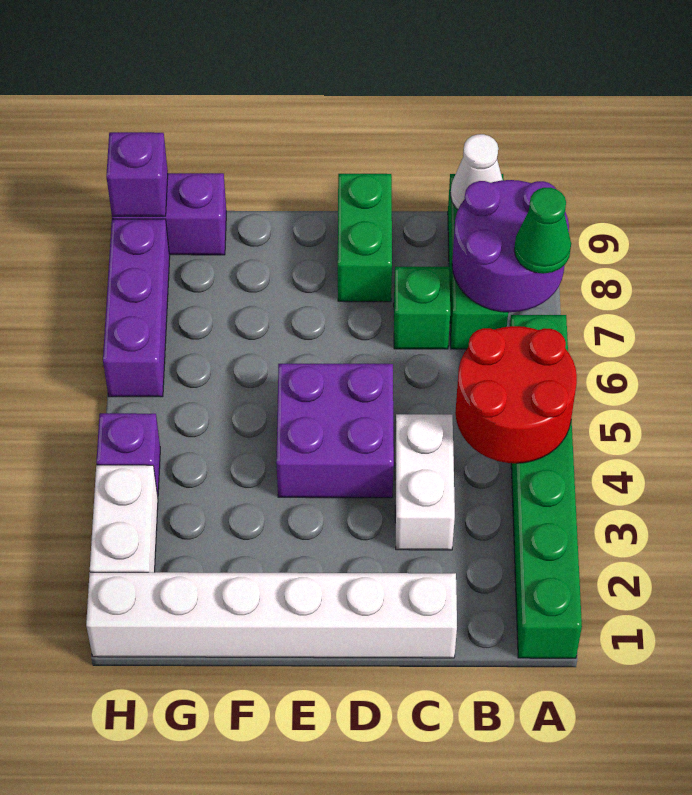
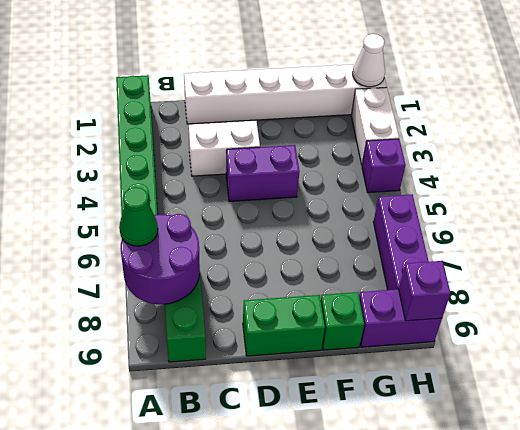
red round brick A4:B5 level 2 -> none
white cone B9 level 2 -> white cone H1 level 2
white brick C3:C4 level 1 -> white brick C3:D3 level 1
green brick C7 level 1 -> green brick F9 level 1
purple brick D4:E5 level 1 -> purple brick D4:E4 level 1
green brick D8:D9 level 1 -> green brick D9:E9 level 1

